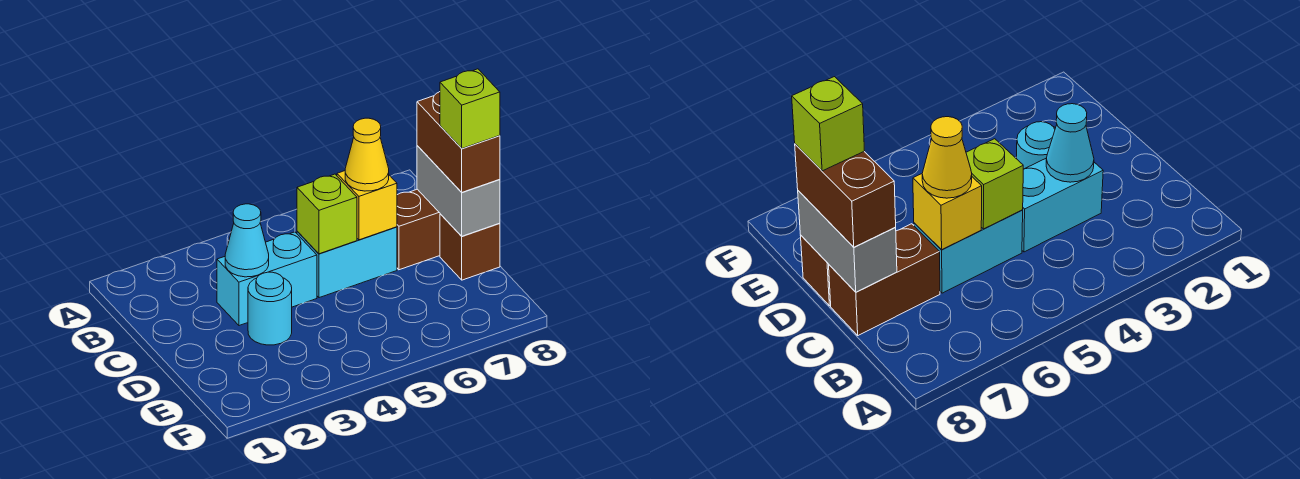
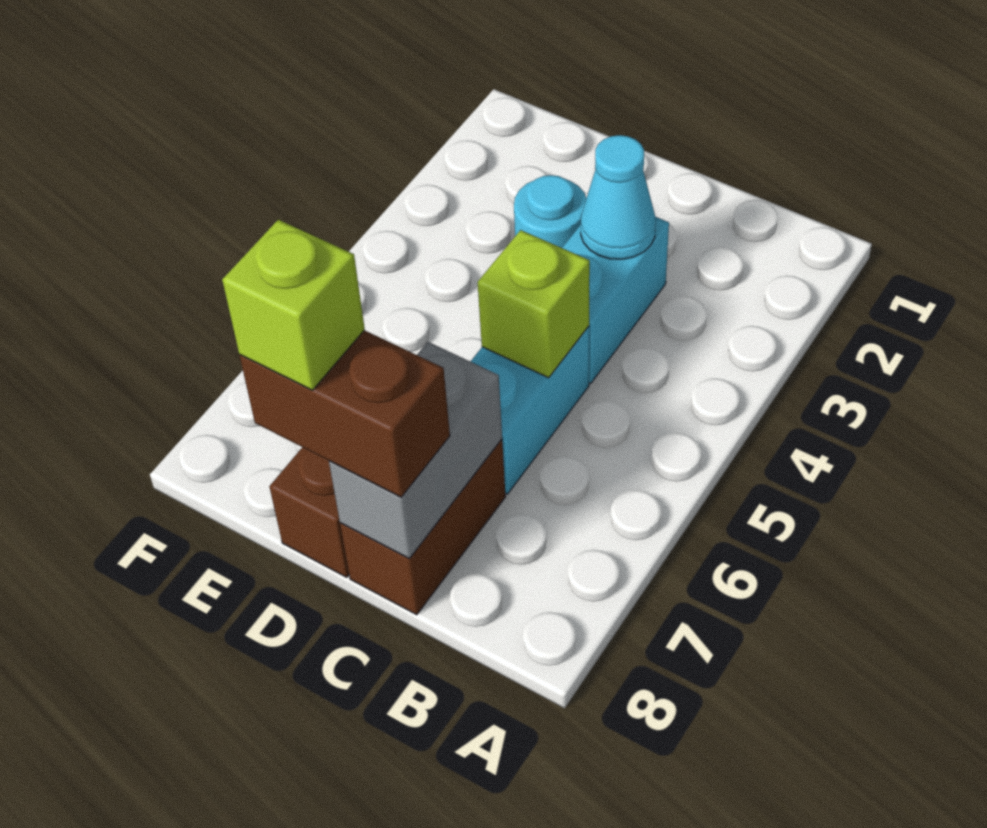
yellow brick C6 level 2 -> none
yellow cone C6 level 3 -> none
grey brick C8:D8 level 2 -> grey brick C7:C8 level 2

